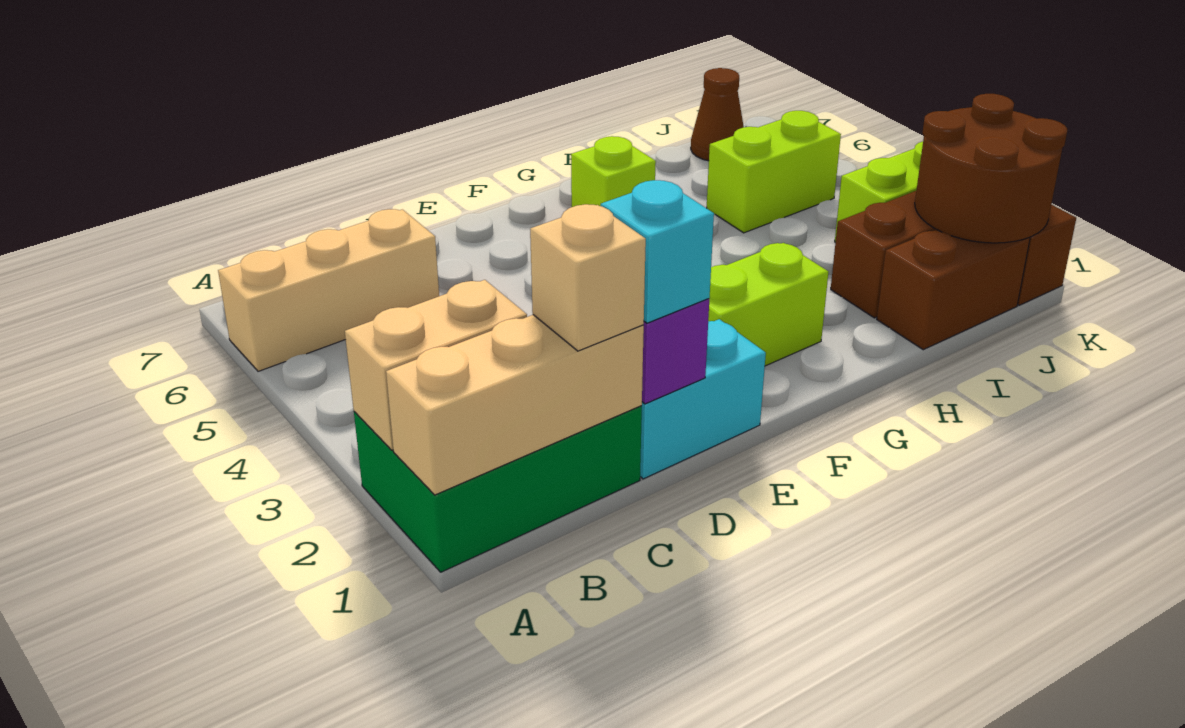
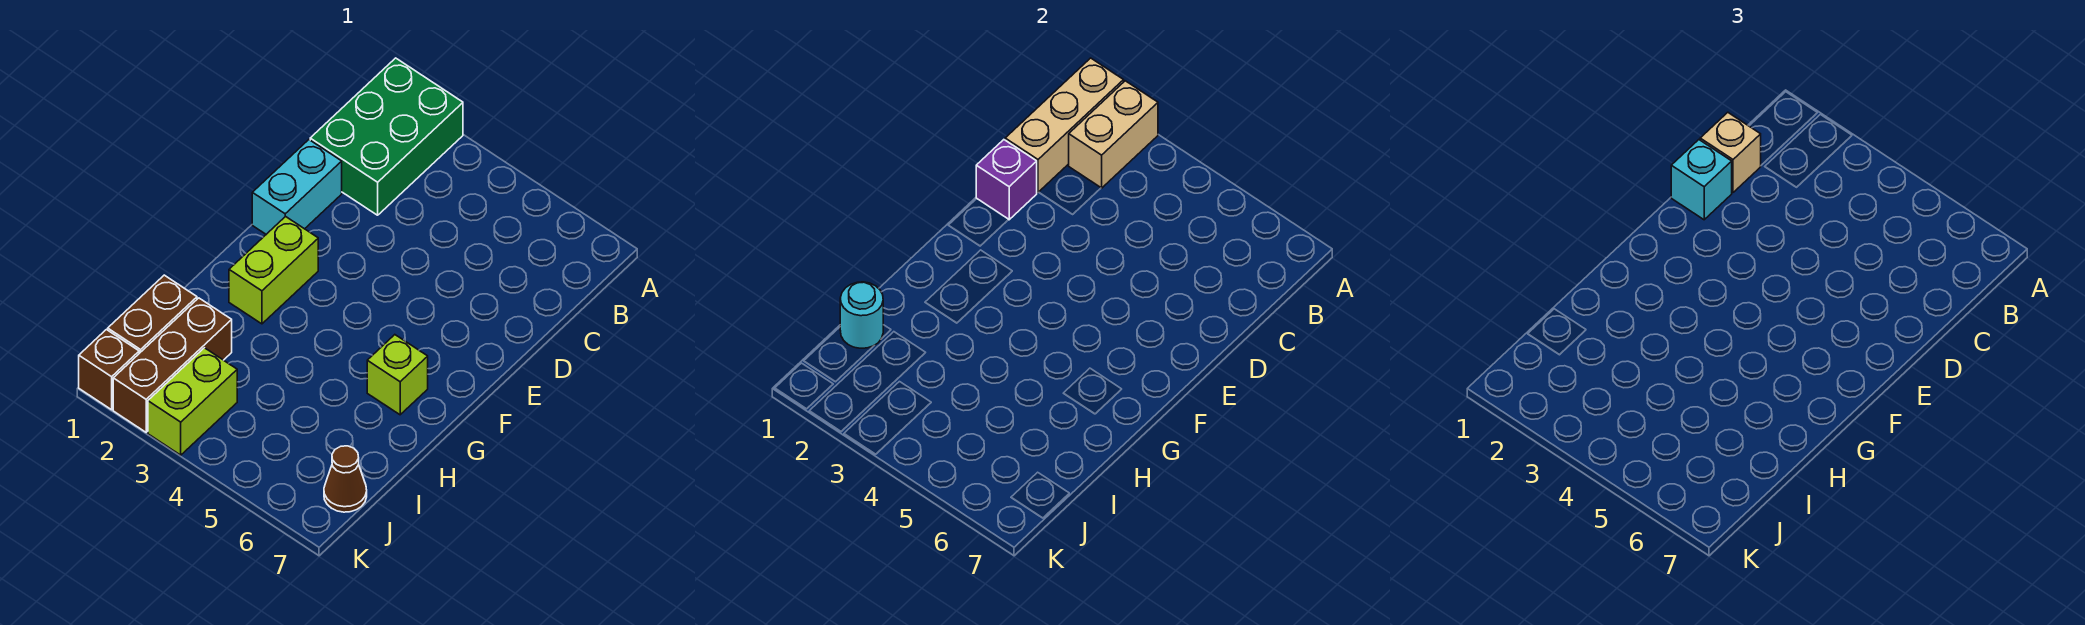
tan brick A6:C6 level 1 -> none
none -> cyan round brick I1 level 2
lime brick I5:J5 level 1 -> none
brown round brick J1:K2 level 2 -> none

